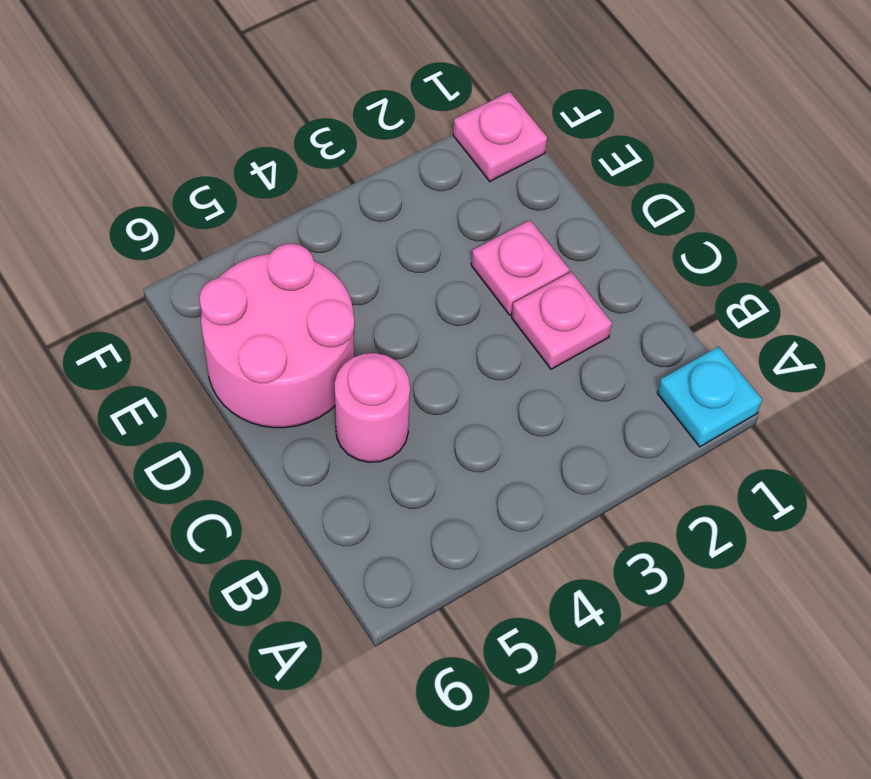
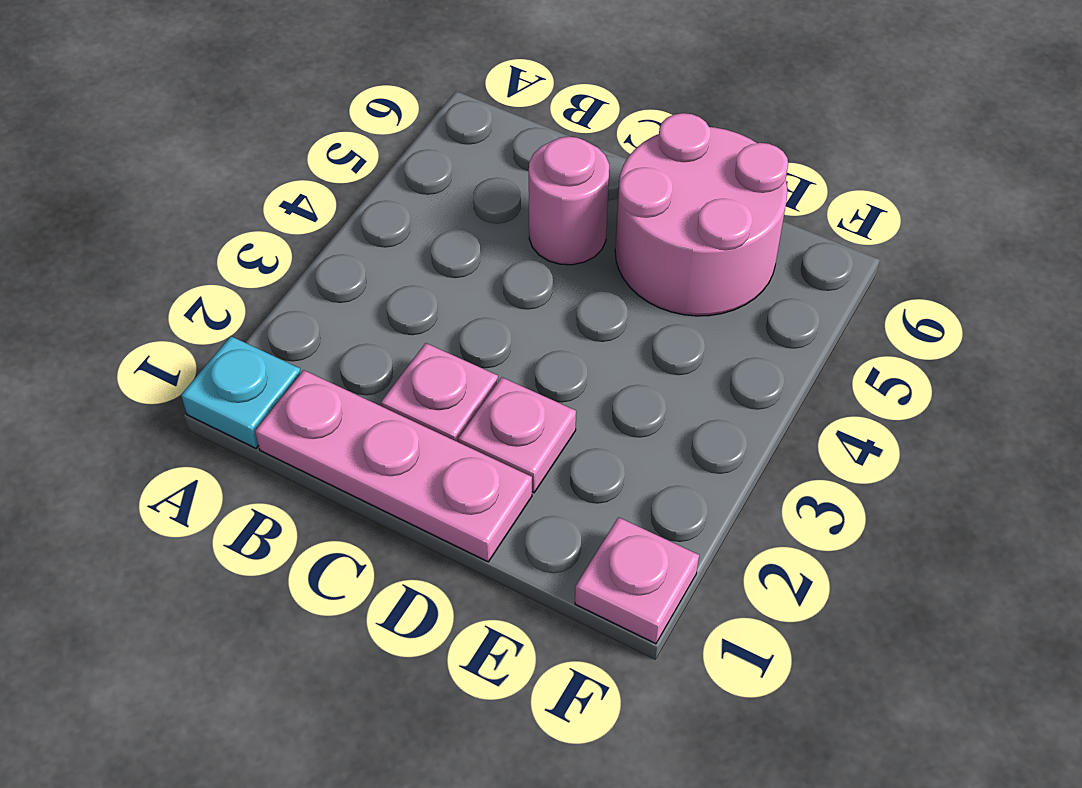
none -> pink plate B1:D1 level 1

